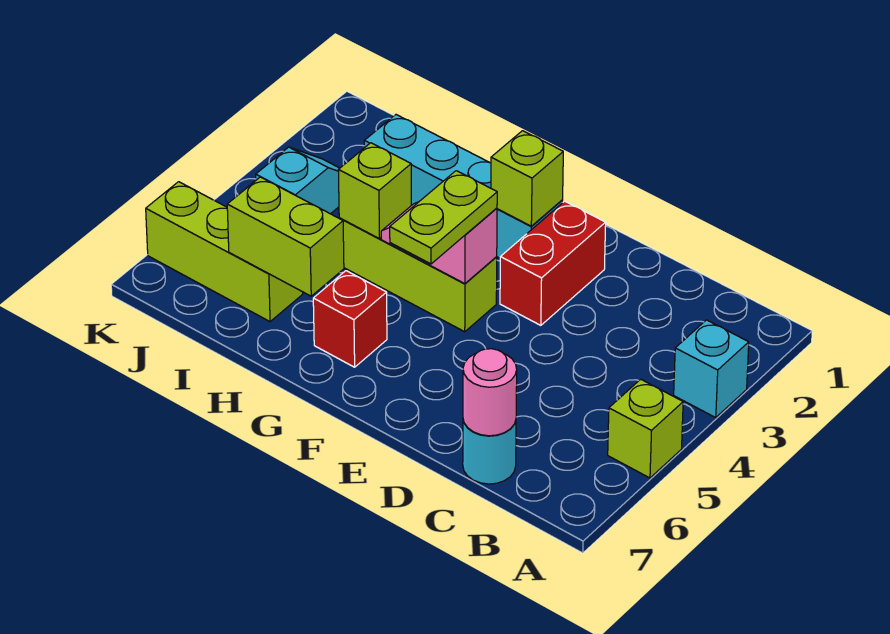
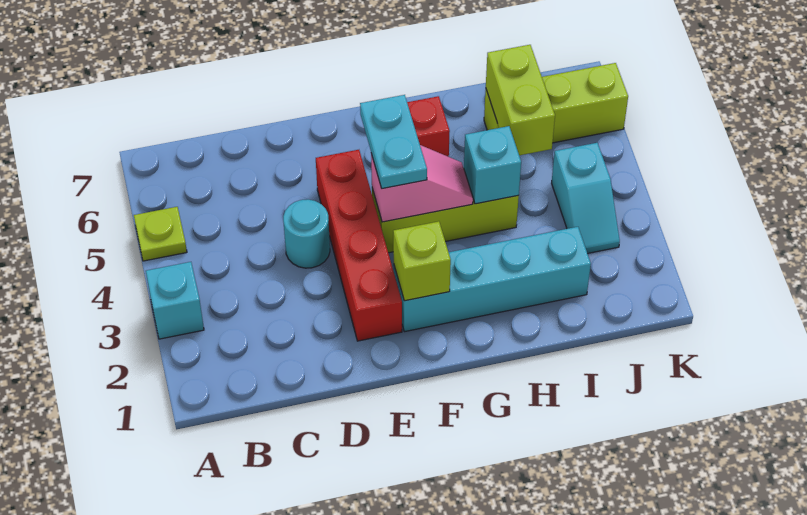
lime brick A5 level 1 -> lime plate A5 level 1
cyan round brick C7 level 1 -> cyan round brick D4 level 1
pink round brick C7 level 2 -> none
red brick E2:E3 level 1 -> red brick E2:E5 level 1
lime plate F4:F5 level 3 -> cyan plate F4:F5 level 3
lime brick H4 level 2 -> cyan brick H4 level 2
lime brick H6:I6 level 2 -> lime brick I5:I6 level 2

